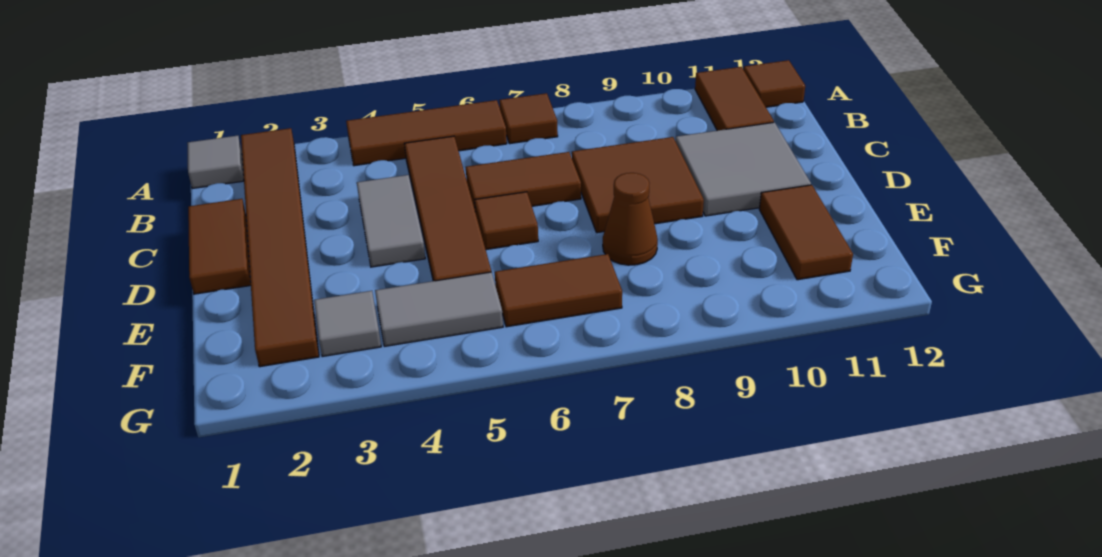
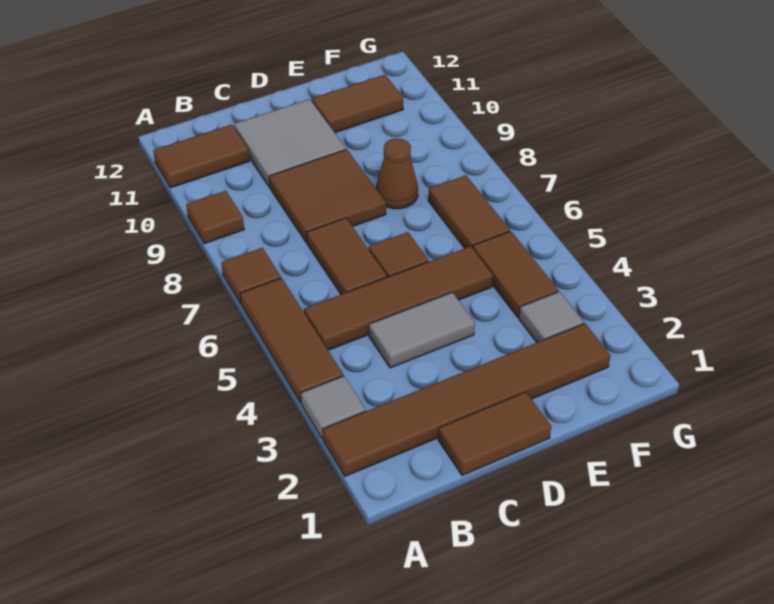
grey tile A1 level 1 -> grey tile A3 level 1
brown tile A12 level 1 -> brown tile A9 level 1
grey tile F4:F5 level 1 -> brown tile F4:F5 level 1

